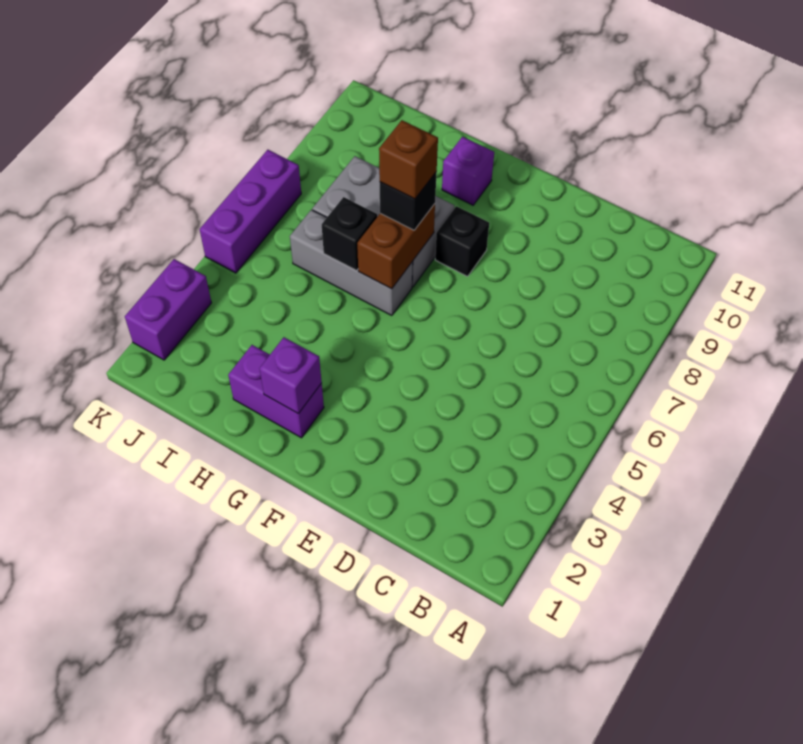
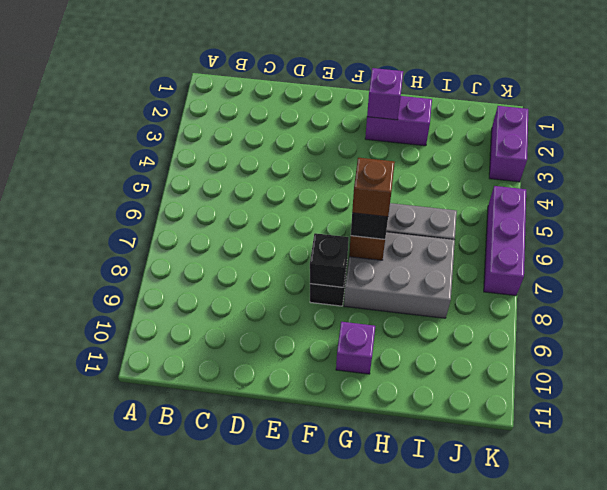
black brick H6 level 2 -> black brick F8 level 2

